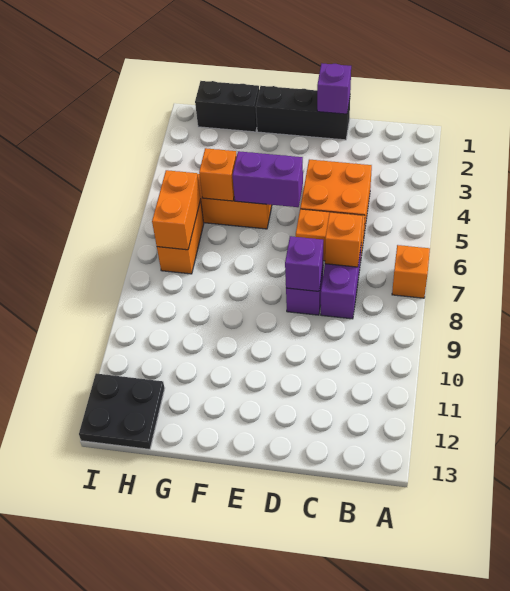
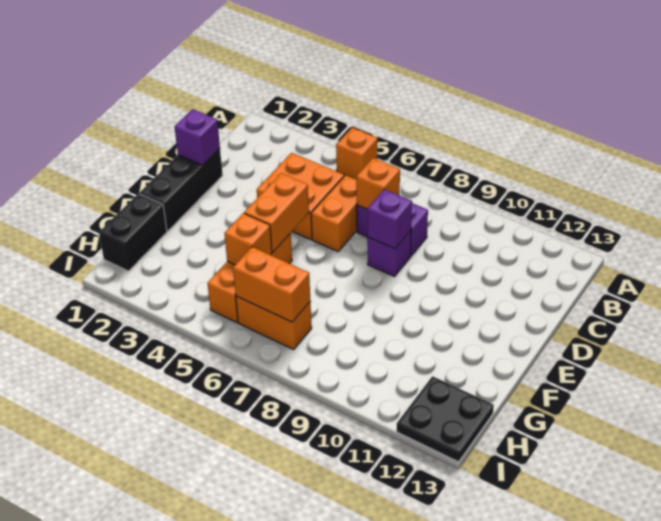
orange brick A7 level 1 -> orange brick A5 level 1
purple brick E5:F5 level 2 -> orange brick E5:F5 level 2

